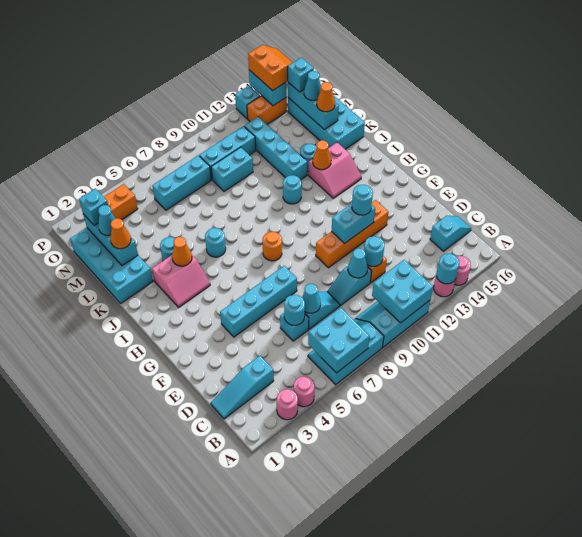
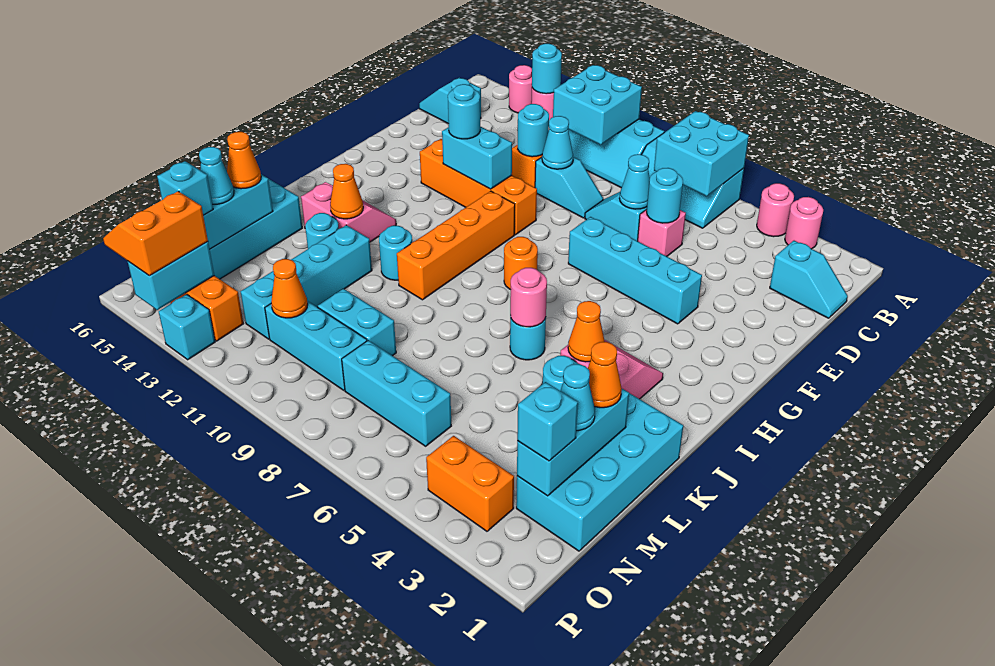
cyan slope C1:C3 level 1 top 3 -> cyan slope C1:C2 level 1 top 2
cyan brick D6 level 1 -> pink brick D6 level 1
none -> orange brick G10:J10 level 1
none -> pink round brick J6 level 2
none -> orange cone N11 level 2

